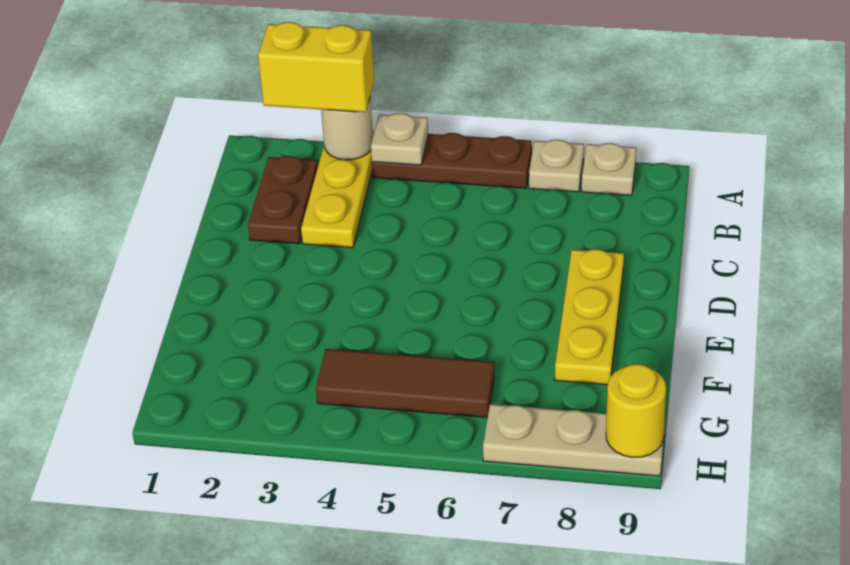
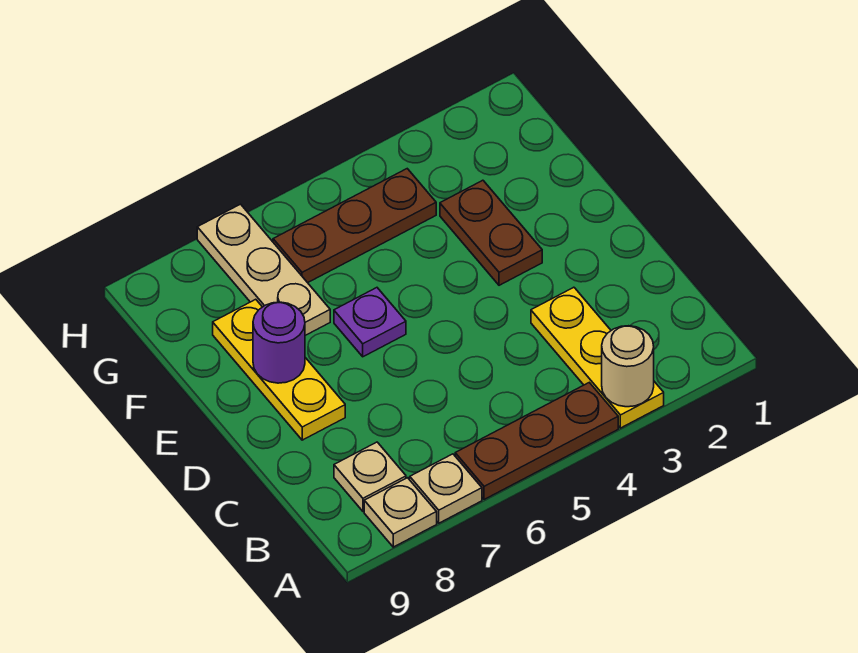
yellow brick A2:A3 level 3 -> none
tan plate A4 level 2 -> tan plate B8 level 1
brown plate B2:C2 level 1 -> brown plate E3:F3 level 1
none -> purple plate E6 level 1
none -> purple round brick E8 level 2
brown tile G4:G6 level 1 -> brown plate G4:G6 level 1
tan plate H7:H9 level 1 -> tan plate F7:H7 level 1
yellow round brick H9 level 2 -> none

